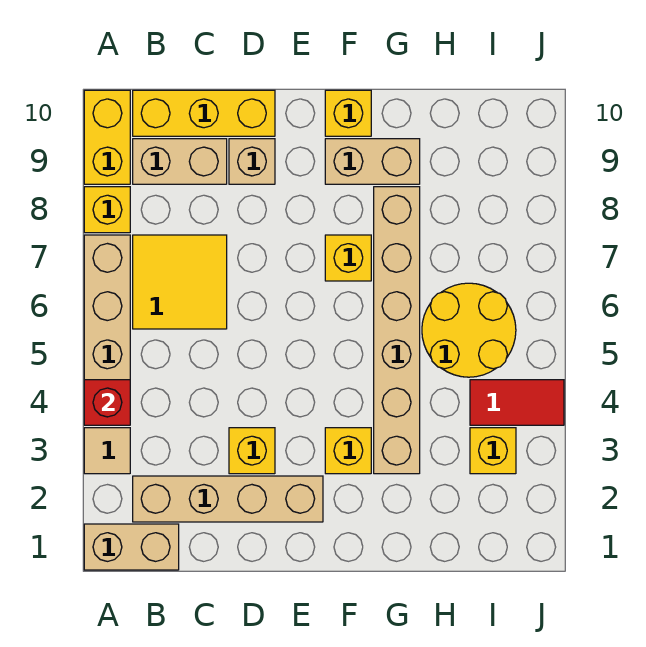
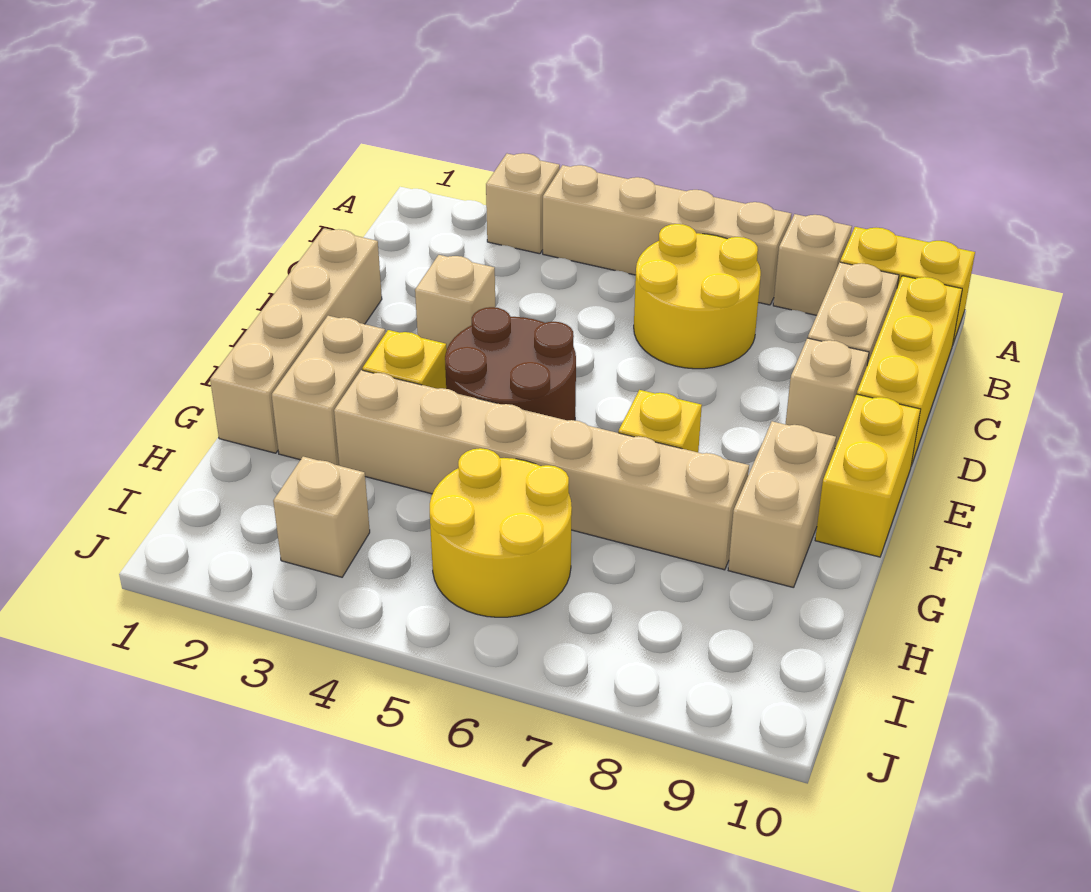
tan brick A1:B1 level 1 -> tan brick F2:G2 level 1
tan tile A3 level 1 -> tan brick A3 level 1
red brick A4 level 2 -> none
yellow brick A8 level 1 -> tan brick A8 level 1
tan brick B2:E2 level 1 -> tan brick D1:G1 level 1
yellow tile B6:C7 level 1 -> yellow round brick B6:C7 level 1
yellow brick D3 level 1 -> tan brick D3 level 1
none -> brown round brick E4:F5 level 1
yellow brick F10 level 1 -> yellow brick E10:F10 level 1
yellow brick I3 level 1 -> tan brick I3 level 1
red tile I4:J4 level 1 -> none

